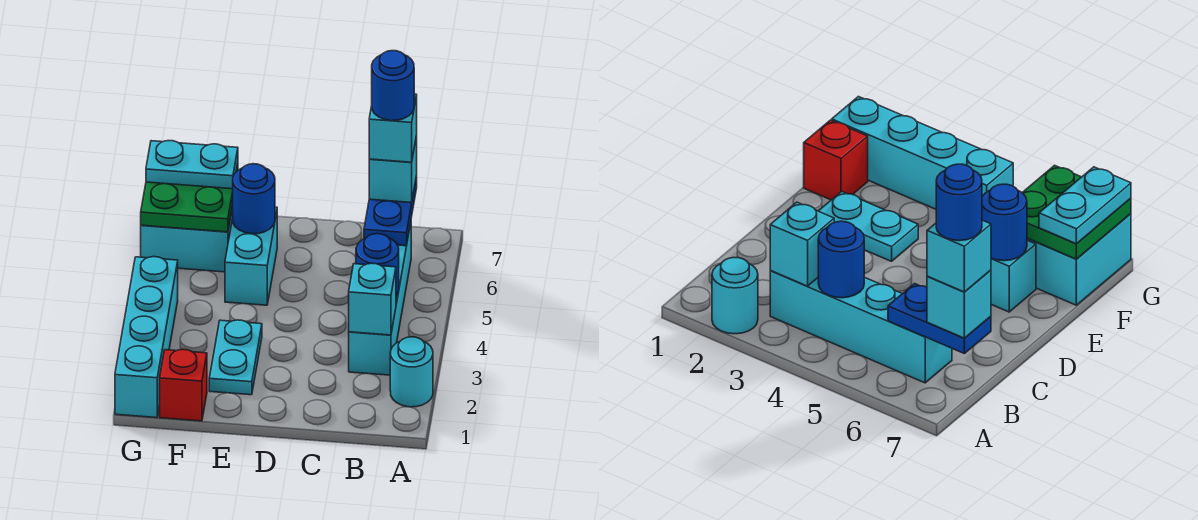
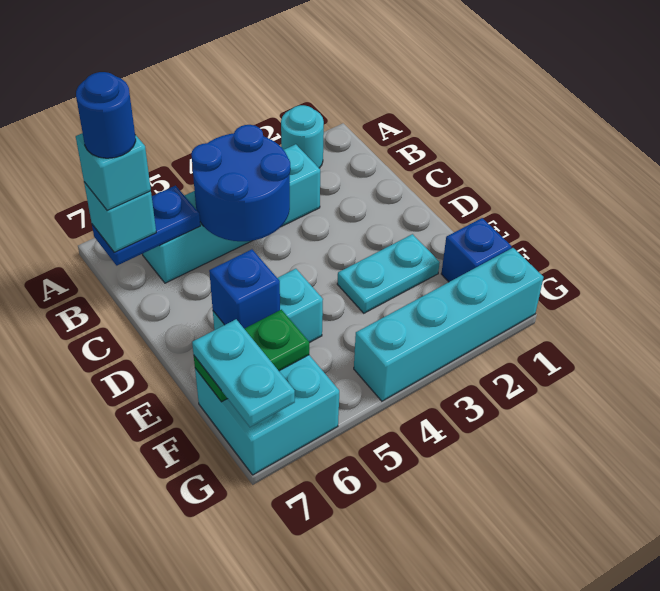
cyan brick B3 level 2 -> none
blue round brick B4 level 2 -> blue round brick B4:C5 level 2
blue round brick E6 level 2 -> blue brick E6 level 2
red brick F1 level 1 -> blue brick F1 level 1
green plate F6:G7 level 2 -> green plate F6:F7 level 2

